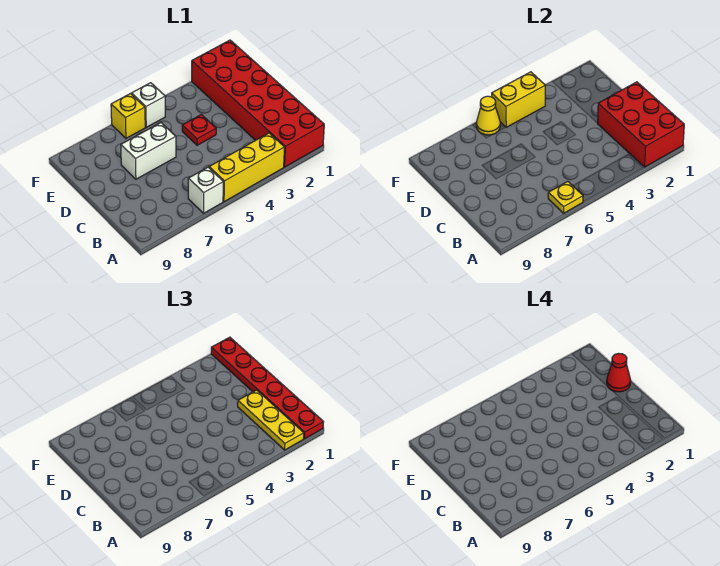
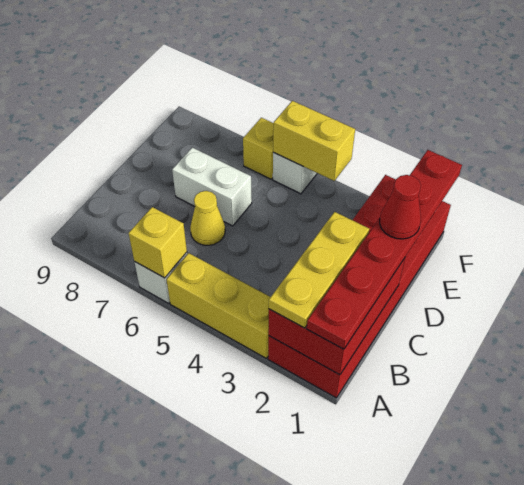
yellow plate A6 level 2 -> yellow brick A6 level 2
red plate D4 level 1 -> none
yellow cone F6 level 2 -> yellow cone C6 level 1

